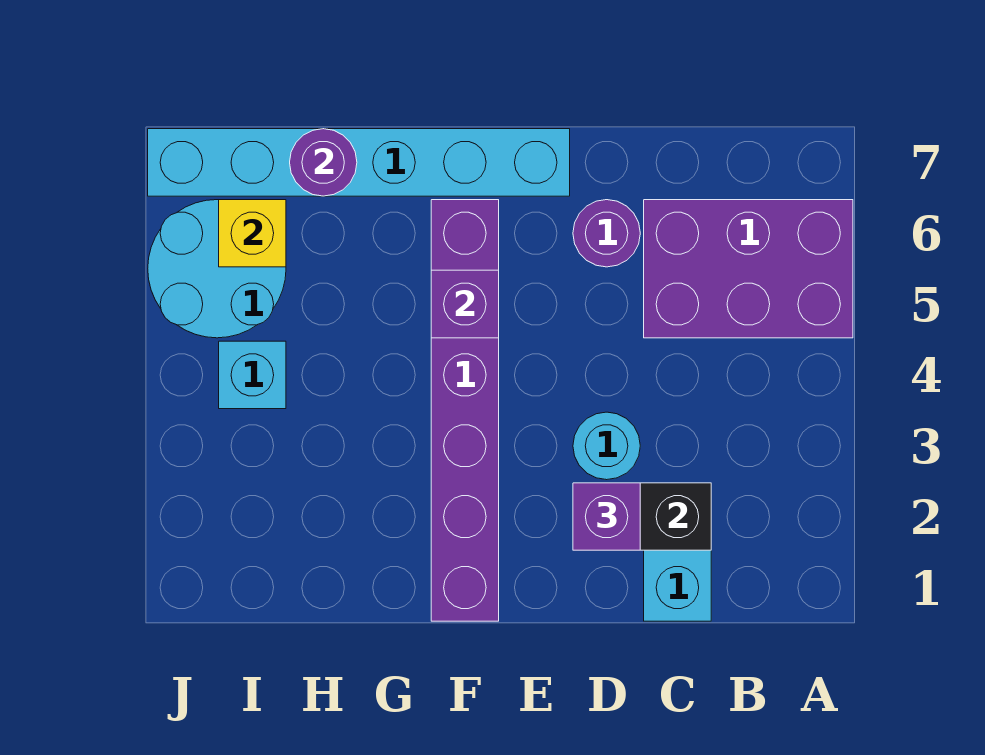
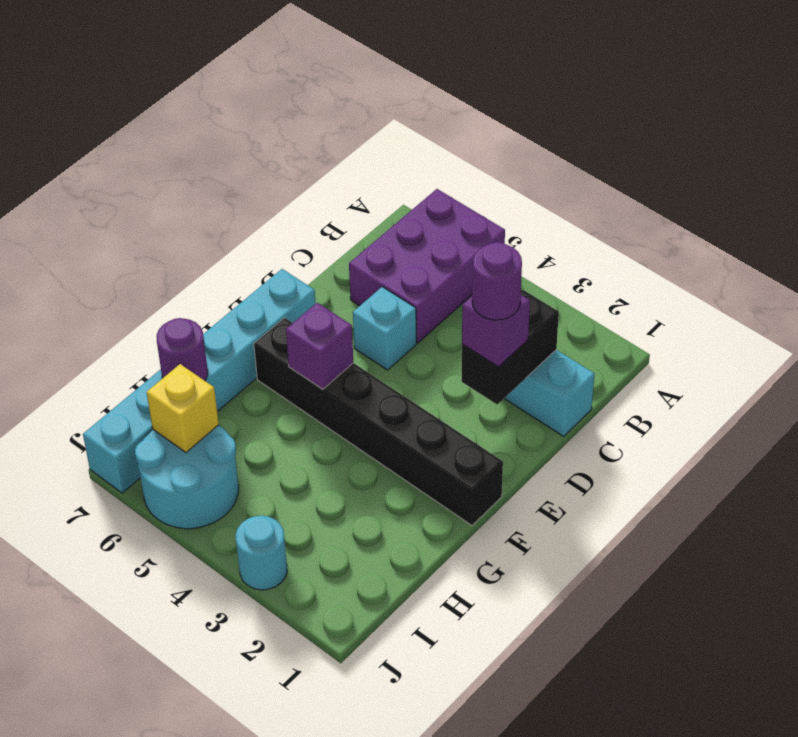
cyan round brick D3 level 1 -> cyan round brick J3 level 1
purple round brick D6 level 1 -> purple round brick D2 level 4
purple brick F1:F6 level 1 -> black brick F1:F6 level 1
cyan brick I4 level 1 -> cyan brick D5 level 1

